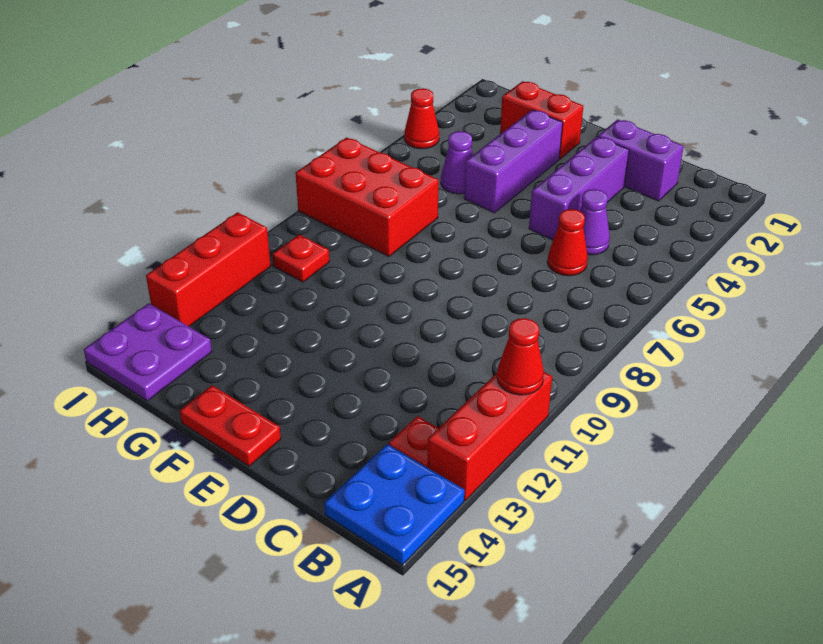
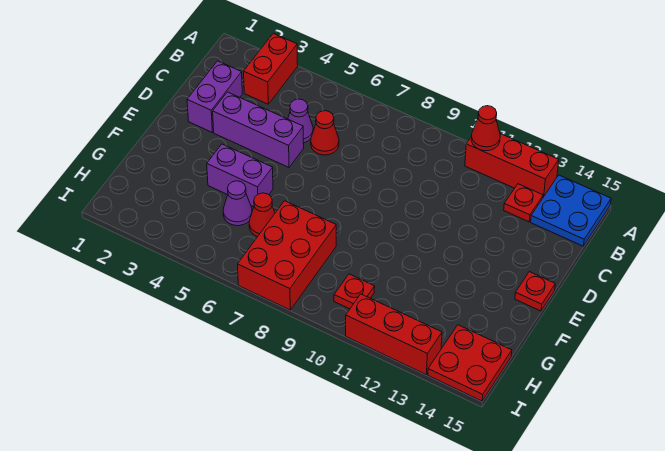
red plate E15:F15 level 1 -> red plate E15 level 1
red brick F2:G2 level 1 -> red brick A3:B3 level 1
purple brick F3:F5 level 1 -> purple brick F4:F5 level 1
purple plate H14:I15 level 1 -> red plate H14:I15 level 1
red cone I4 level 1 -> red cone G6 level 1

